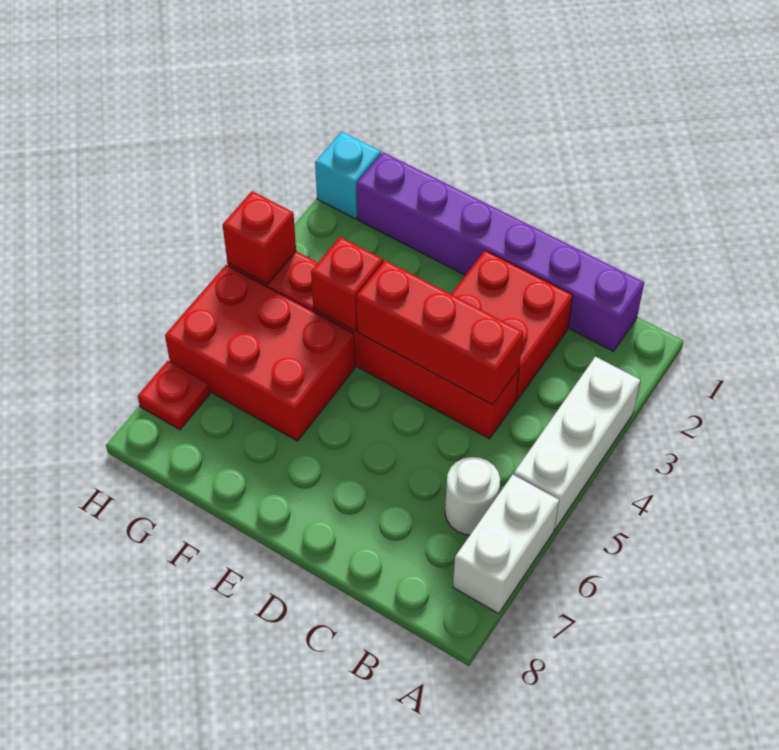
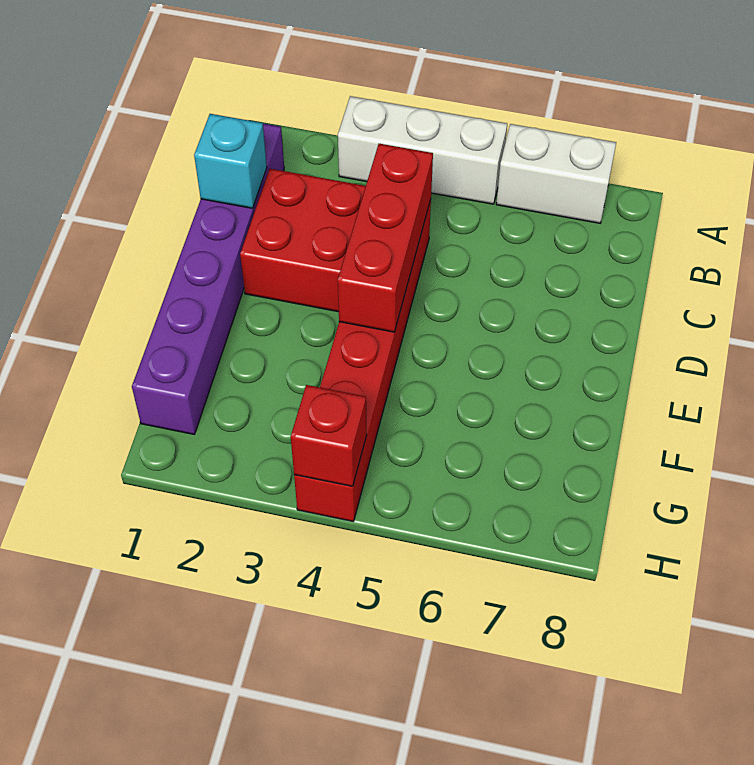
white round brick B6 level 1 -> none
red brick F4 level 2 -> none
red brick F5:H6 level 1 -> none
cyan brick H1 level 1 -> cyan brick C1 level 2
red plate H7 level 1 -> none

